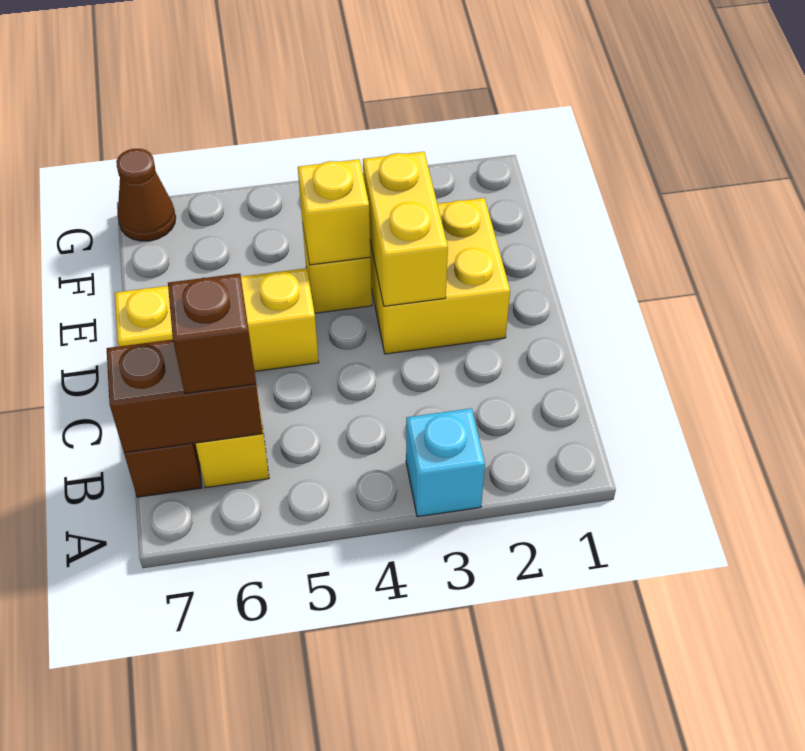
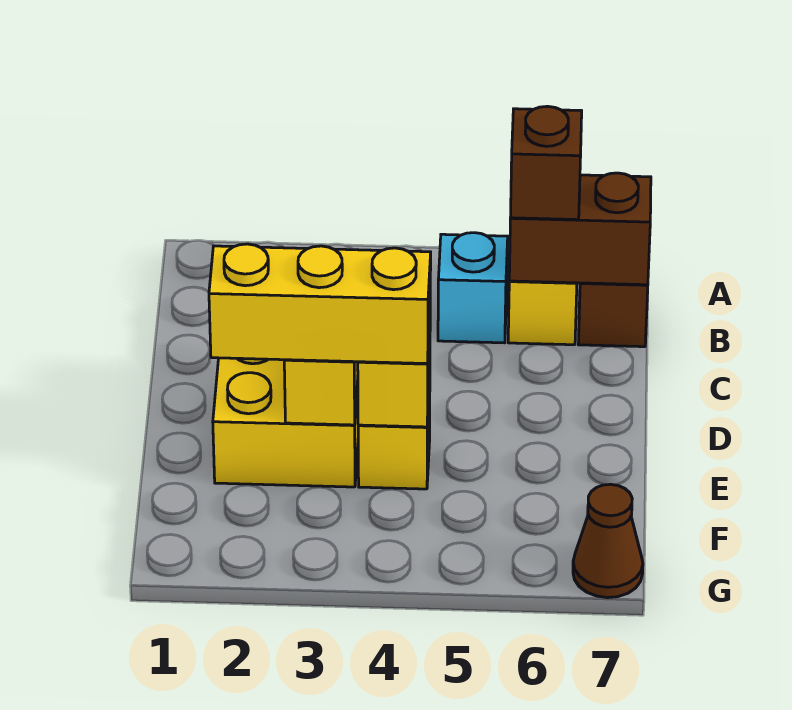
cyan brick A3 level 1 -> cyan brick B5 level 1
yellow brick D5:D7 level 1 -> yellow brick E2:E4 level 3

